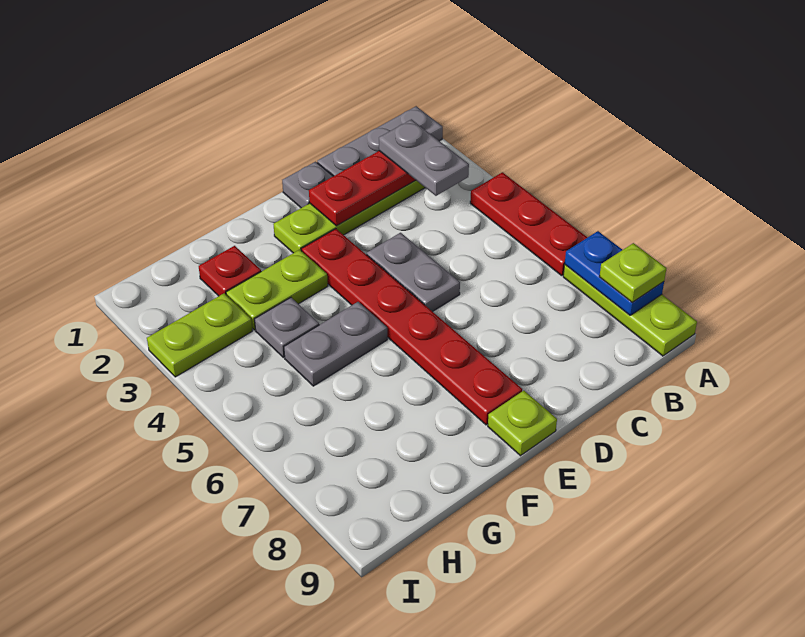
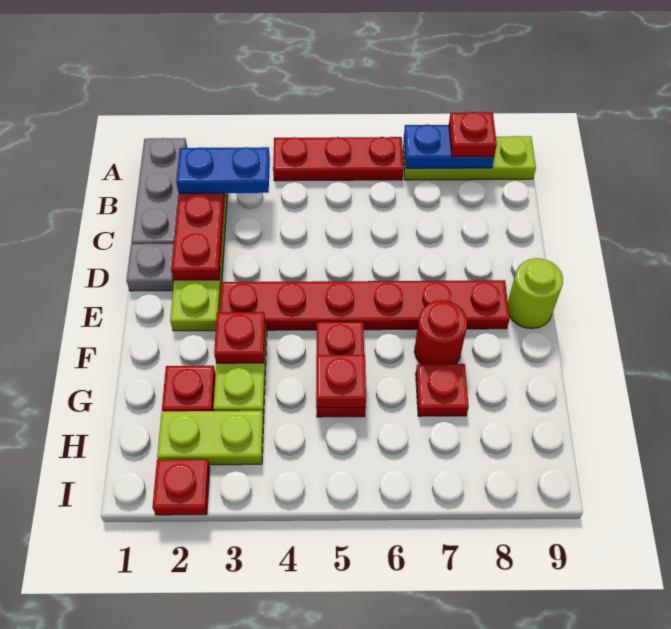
lime plate A8 level 3 -> red plate A8 level 3
grey plate B2:B3 level 3 -> blue plate B2:B3 level 3
grey plate D4:D5 level 1 -> none
lime plate E9 level 1 -> lime round brick E9 level 1
none -> red plate F3 level 2
grey plate F5:G5 level 1 -> red plate F5:G5 level 1
none -> red round brick F7 level 1
grey plate G4 level 1 -> none
none -> red plate G5 level 2
none -> red plate G7 level 1
lime plate H3:I3 level 1 -> lime plate H2:H3 level 1
none -> red plate I2 level 1

